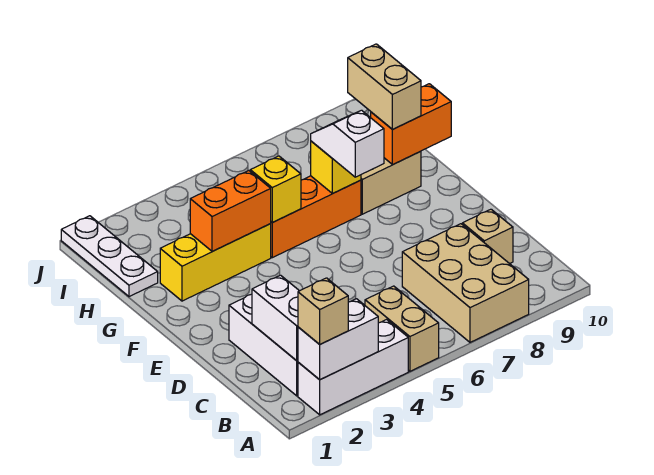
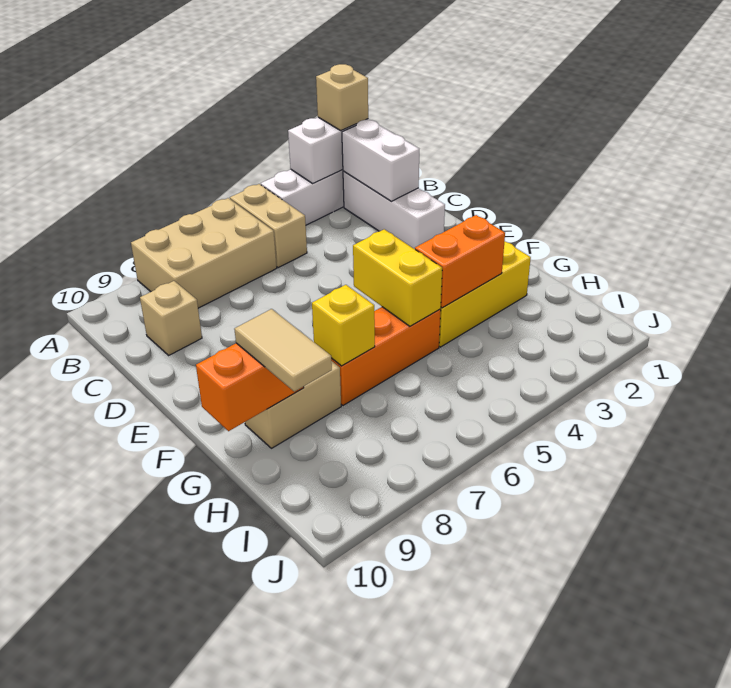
tan brick A7:C8 level 1 -> tan brick A6:B8 level 1
white slope F7:G7 level 3 top F -> none
yellow brick G5 level 2 -> yellow brick F5:G5 level 2
tan brick G9:H9 level 3 -> tan tile G9:H9 level 3
white plate H1:J1 level 1 -> none

